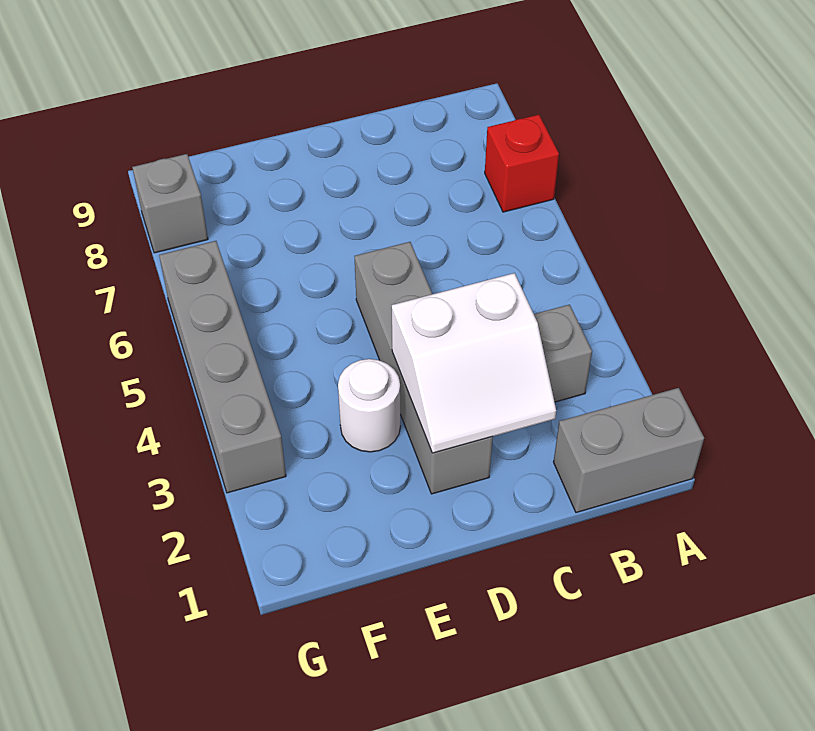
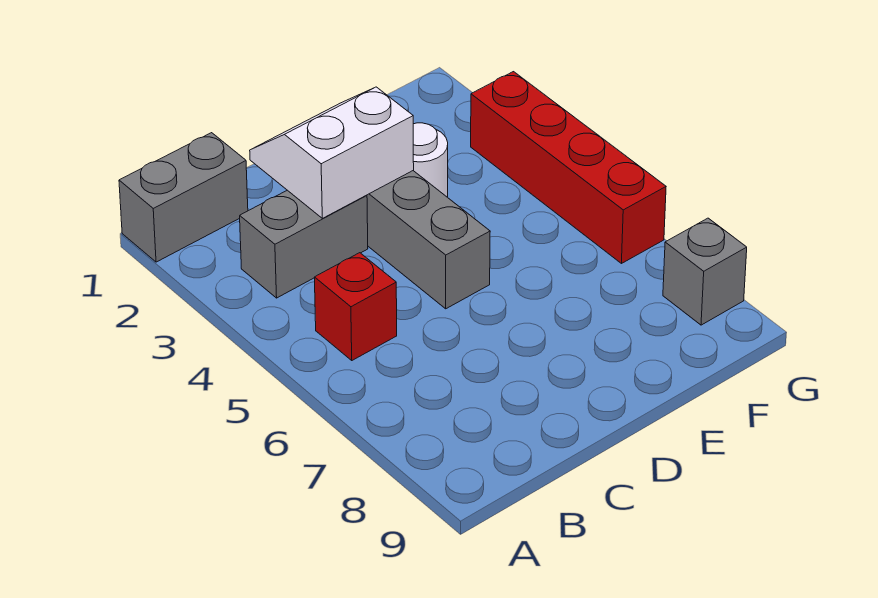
red brick A7 level 1 -> red brick B5 level 1
grey brick G3:G6 level 1 -> red brick G3:G6 level 1

